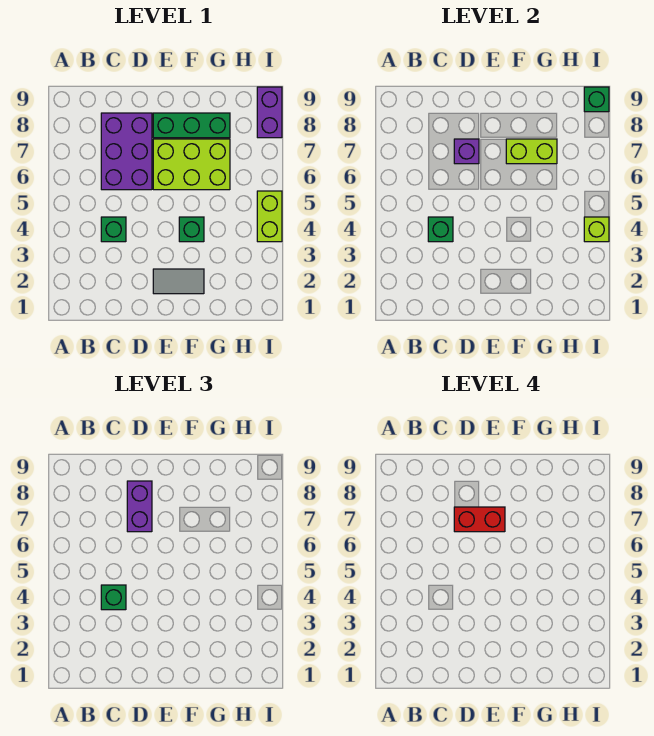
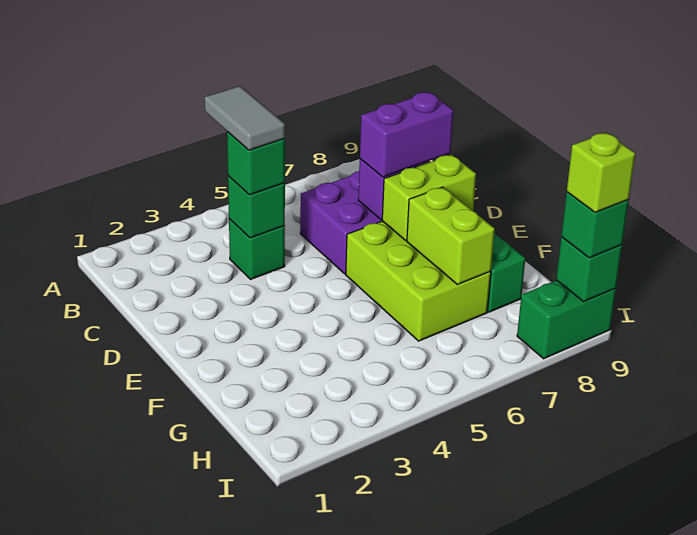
red brick D7:E7 level 4 -> none
grey tile E2:F2 level 1 -> grey tile B4:C4 level 4
green brick F4 level 1 -> green brick I9 level 3
lime brick I4:I5 level 1 -> lime brick E7:E8 level 2
lime brick I4 level 2 -> lime brick I9 level 4
purple brick I8:I9 level 1 -> green brick I8:I9 level 1

